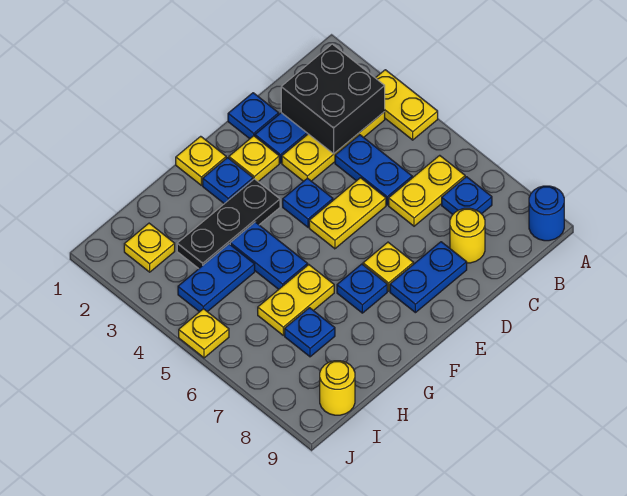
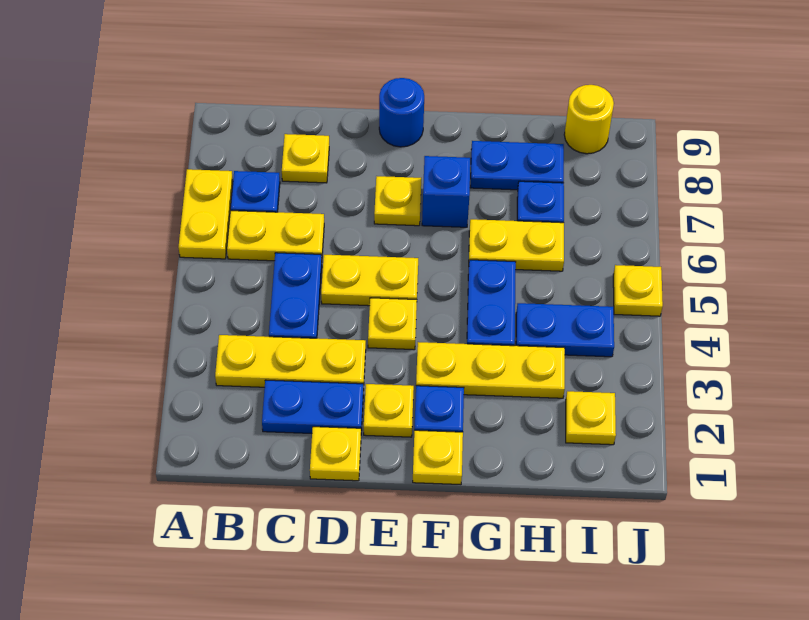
yellow plate A3:A4 level 1 -> yellow plate A6:A7 level 1
blue round brick A9 level 1 -> blue round brick E9 level 1
black brick B2:C3 level 2 -> none
yellow round brick C8 level 1 -> yellow plate C8 level 1
blue plate D1 level 1 -> yellow plate D1 level 1
blue plate D8:E8 level 1 -> blue plate G8:H8 level 1
blue plate E4 level 1 -> yellow plate E4 level 1
black plate F3:H3 level 1 -> yellow plate F3:H3 level 1
blue plate F7 level 1 -> blue brick F7 level 1

